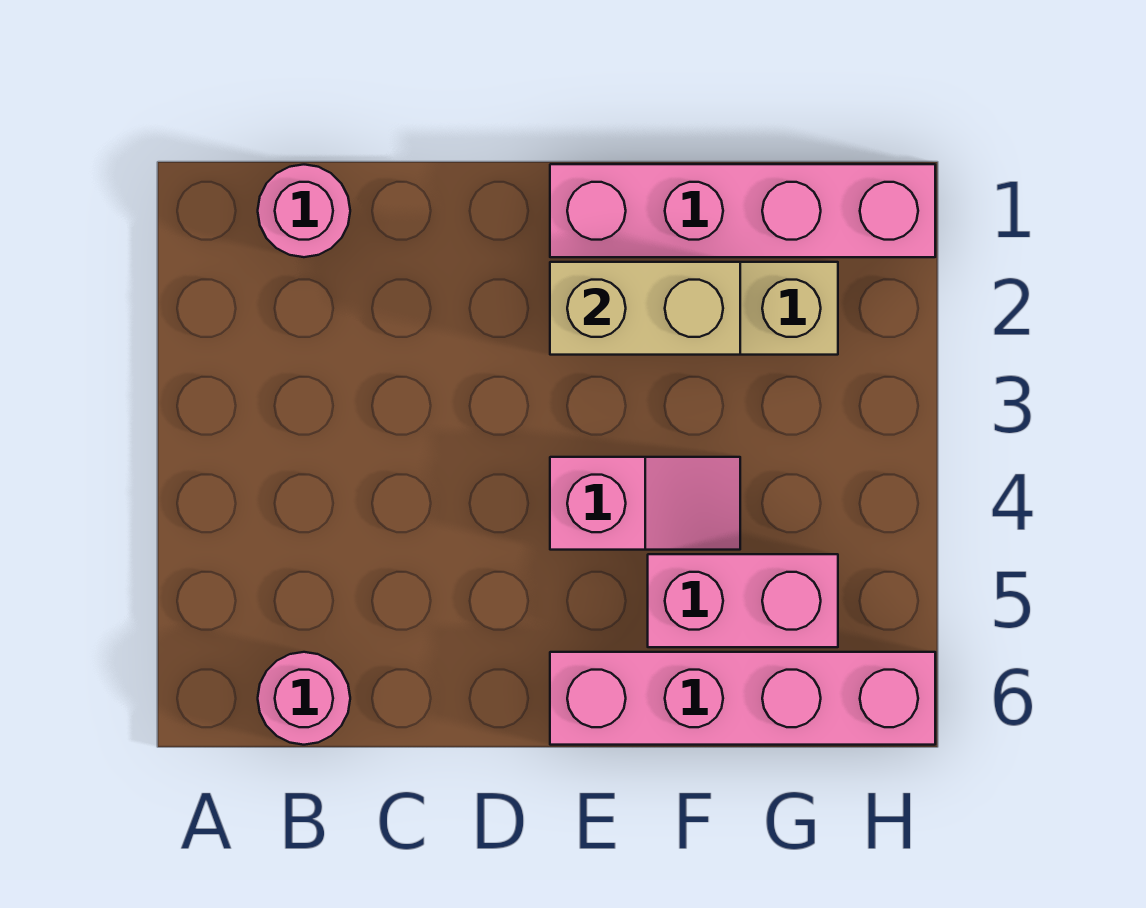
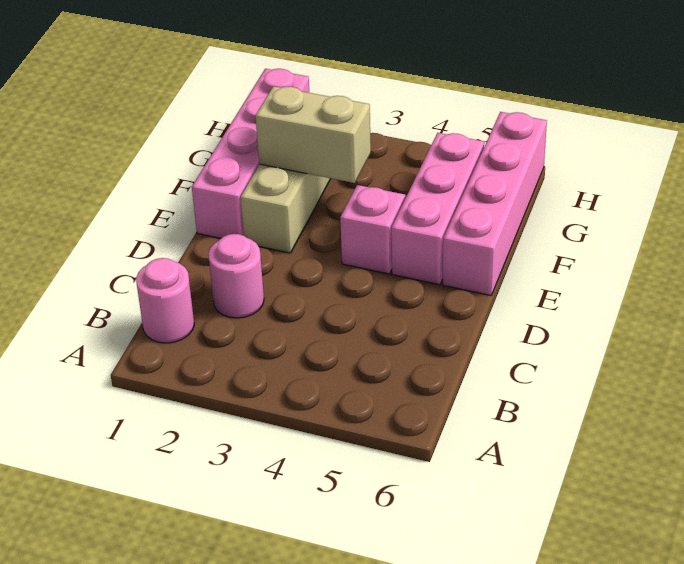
pink round brick B6 level 1 -> pink round brick C2 level 1
tan brick E2:F2 level 2 -> tan brick F2:F3 level 2
pink brick F5:G5 level 1 -> pink brick E5:G5 level 1

